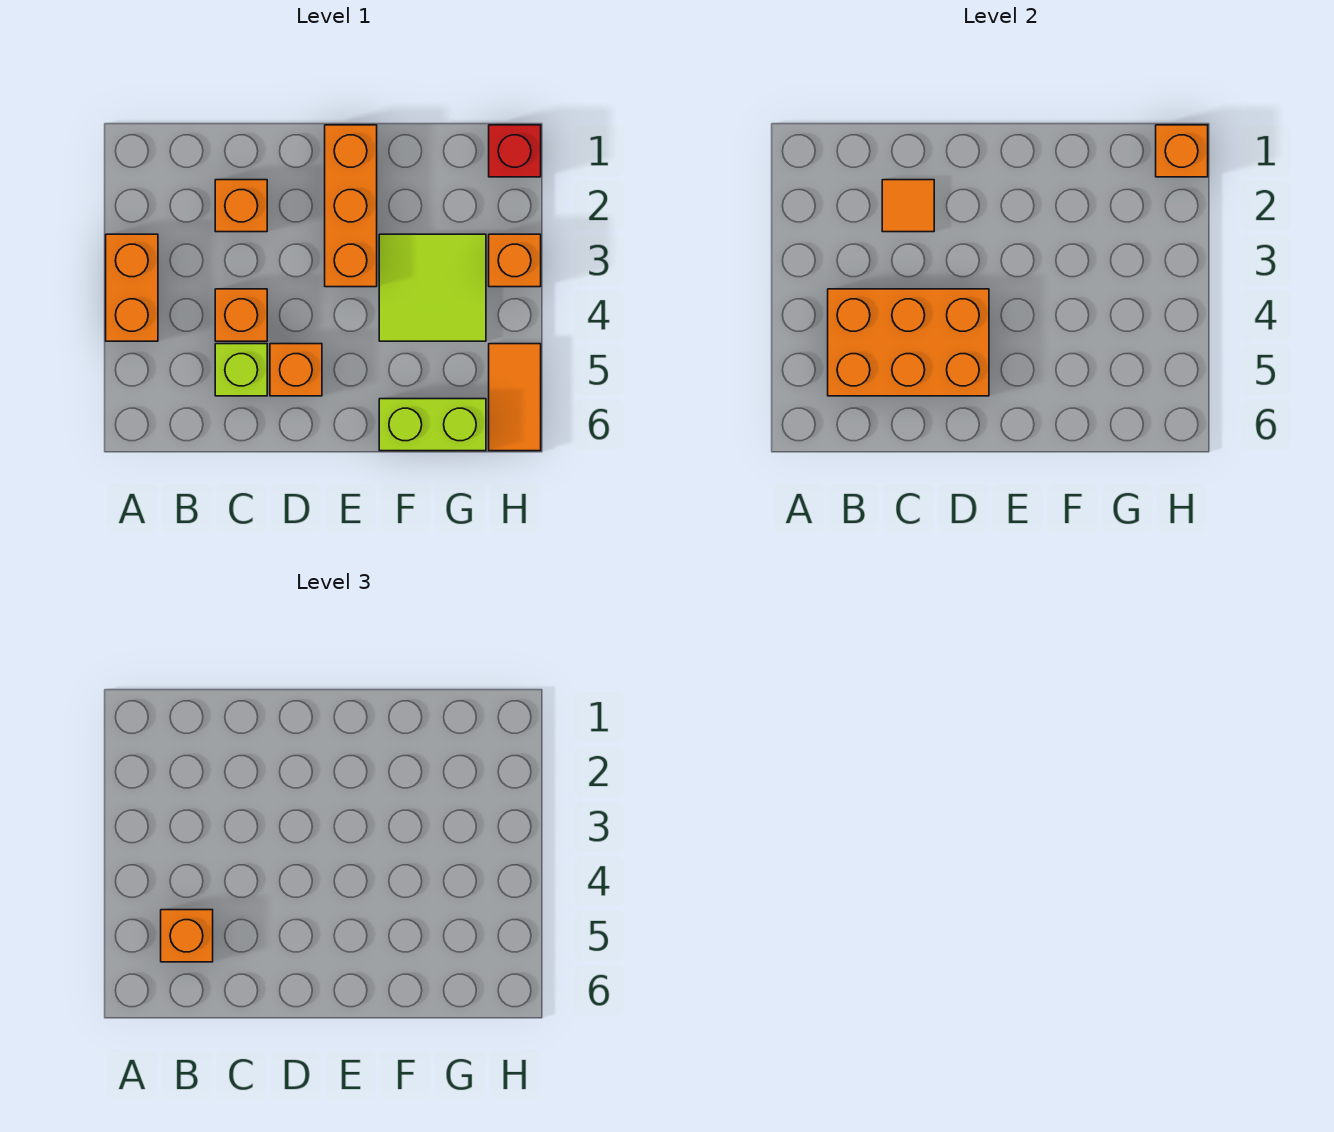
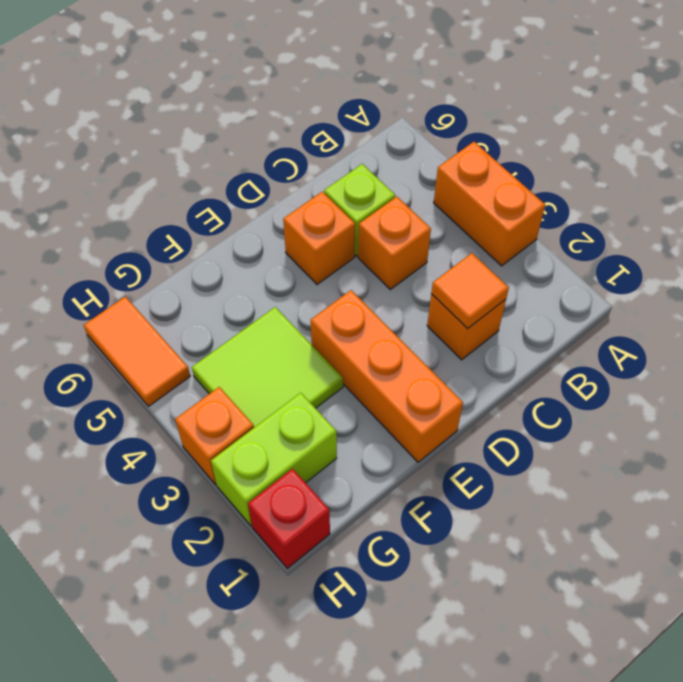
orange brick B4:D5 level 2 -> none
orange brick B5 level 3 -> none
lime brick F6:G6 level 1 -> lime brick G2:H2 level 1
orange brick H1 level 2 -> none

